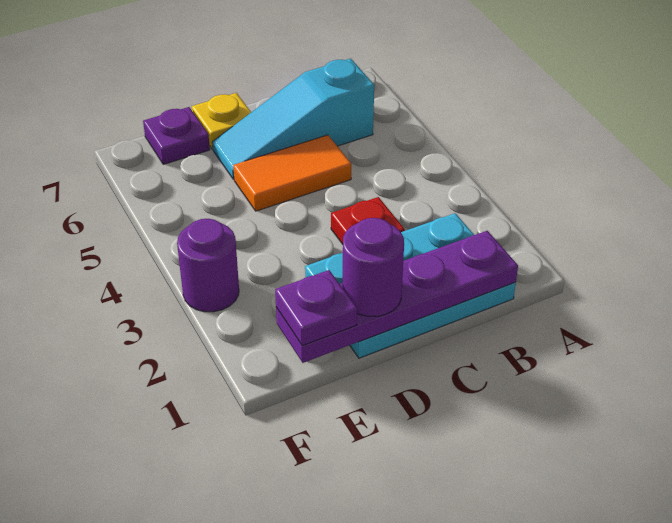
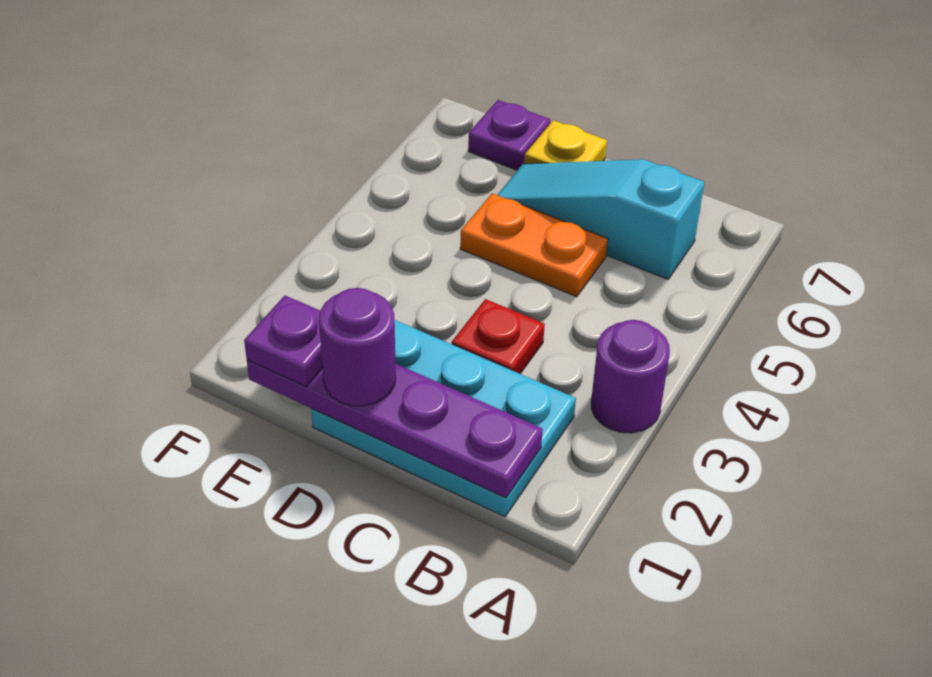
orange tile C5:D5 level 1 -> orange plate C5:D5 level 1
purple round brick F3 level 1 -> purple round brick A3 level 1

